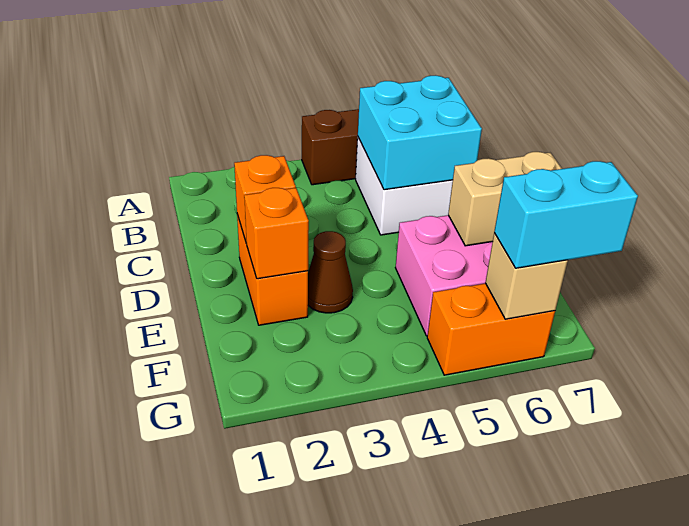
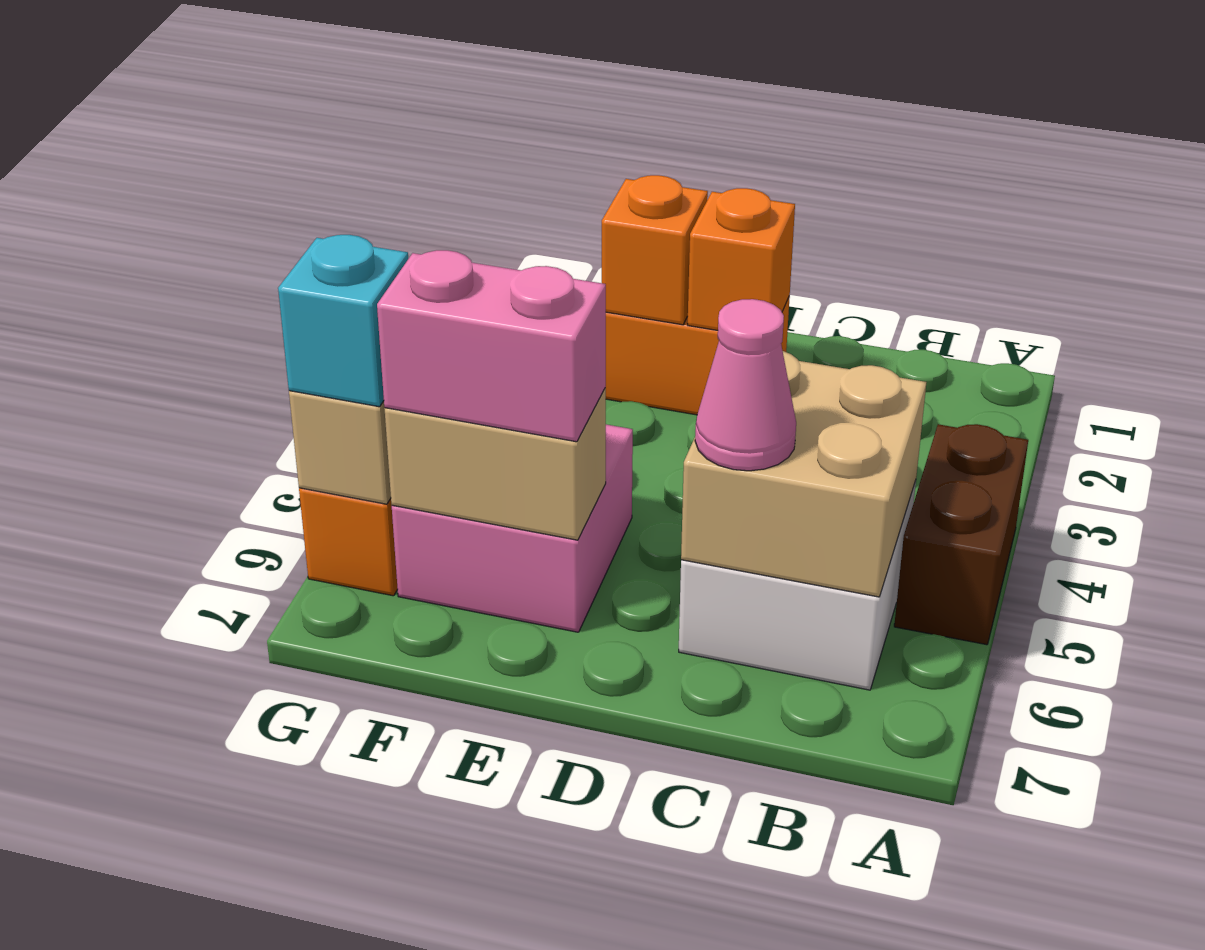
cyan brick B5:C6 level 2 -> tan brick B5:C6 level 2
none -> pink cone C6 level 3
brown cone E3 level 1 -> none
tan brick E6:E7 level 2 -> tan brick E6:F6 level 2
none -> pink brick E6:F6 level 3
cyan brick G6:G7 level 3 -> cyan brick G6 level 3

